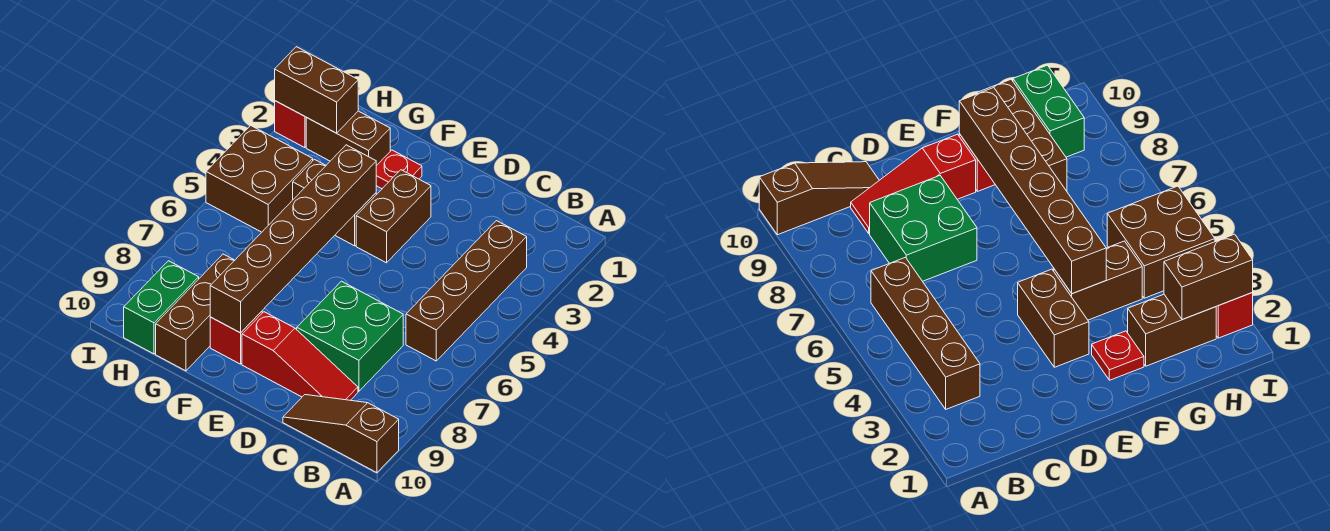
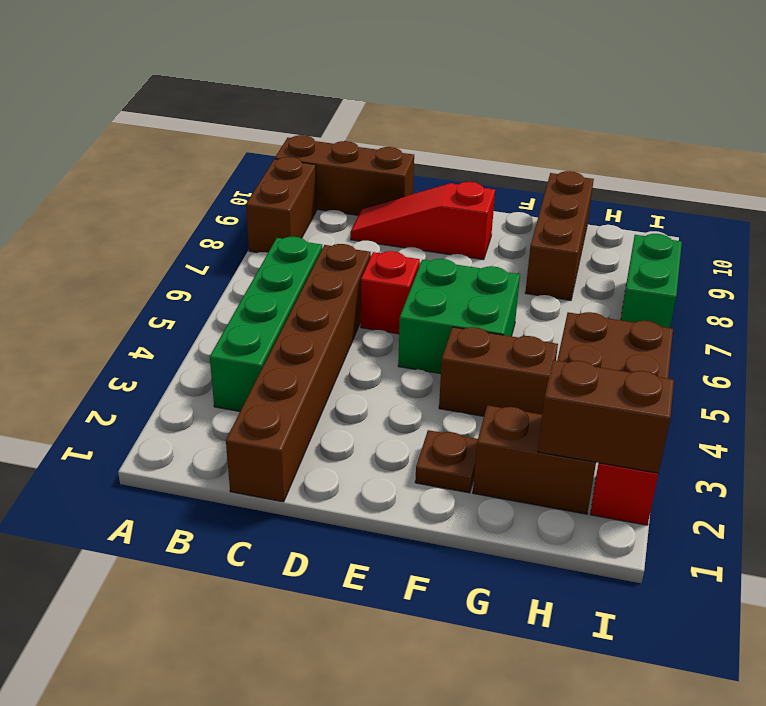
brown slope A10:C10 level 1 top A -> brown brick A10:C10 level 1
brown brick B3:B6 level 1 -> green brick B3:B6 level 1
green brick C7:D8 level 1 -> green brick E5:F6 level 1
brown brick E3:E4 level 1 -> brown brick A8:A9 level 1
red plate F2 level 1 -> brown plate F2 level 1
brown brick F4:F9 level 2 -> brown brick C1:C6 level 1
red brick F9 level 1 -> red brick D6 level 1
green brick H9:H10 level 1 -> green brick I7:I8 level 1

